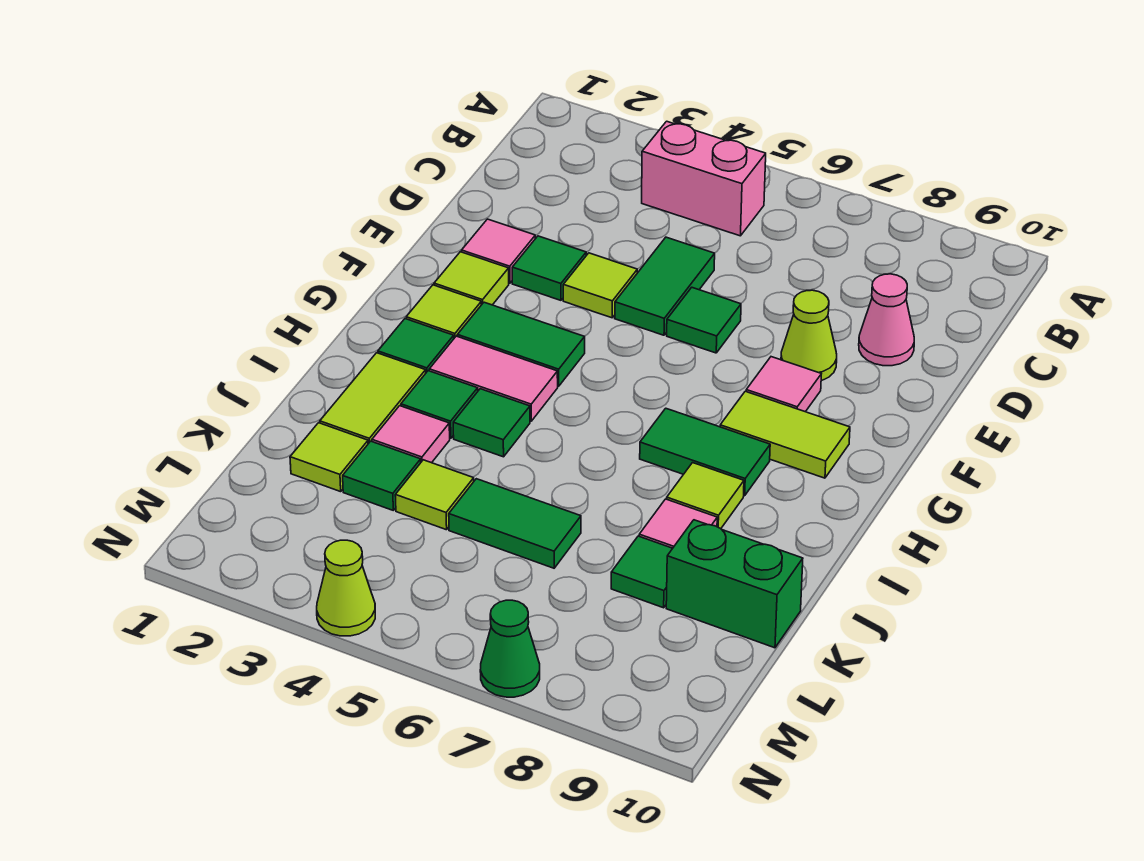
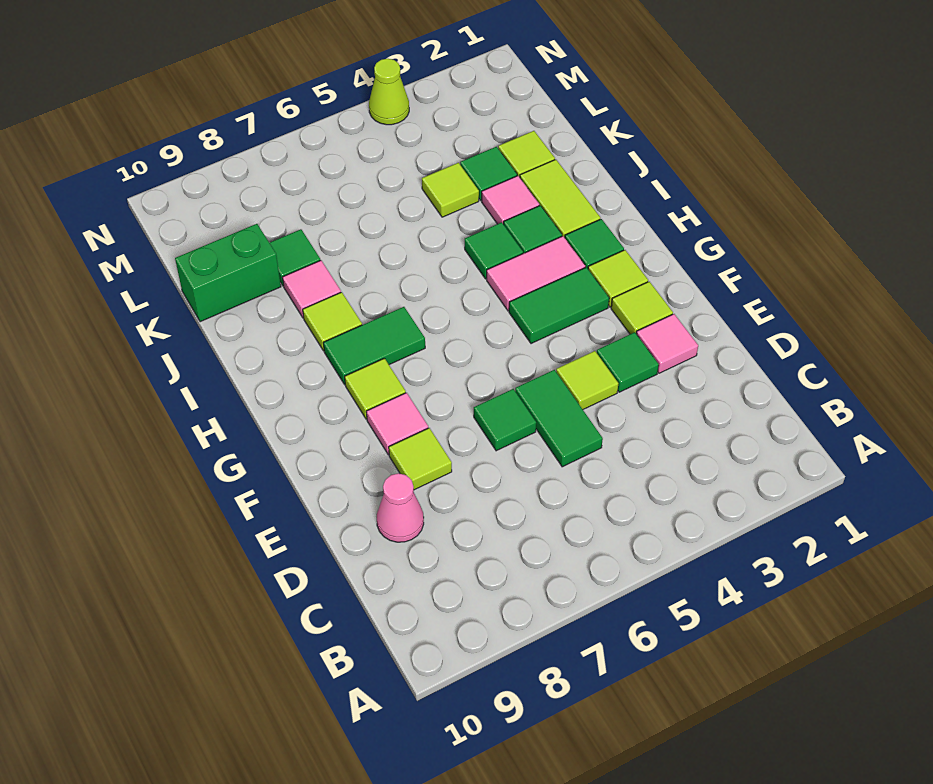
pink brick B4:B5 level 1 -> none
lime cone E8 level 1 -> lime tile E8 level 1
lime tile G8:G9 level 1 -> lime tile G8 level 1
green tile K5:K6 level 1 -> none
green cone N7 level 1 -> none

